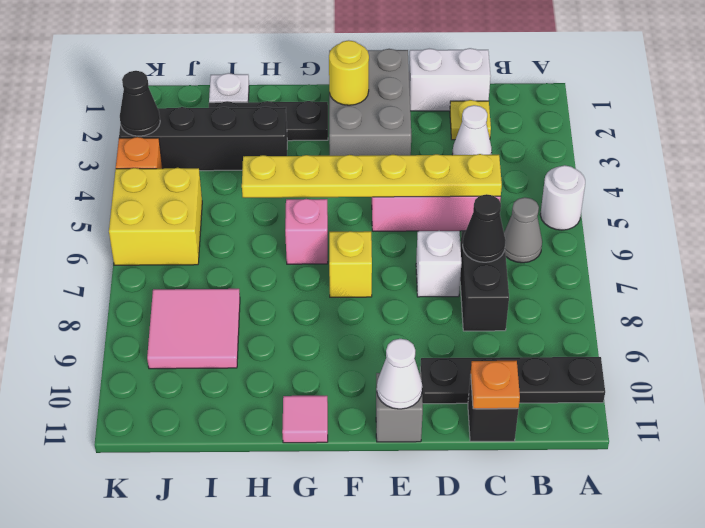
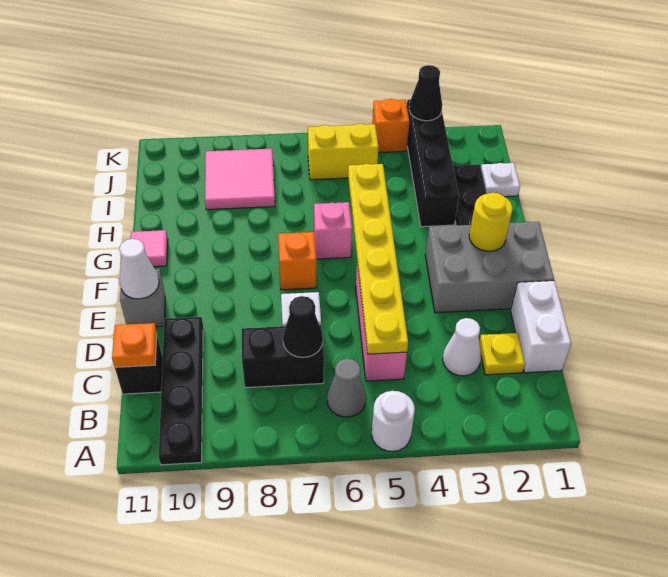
yellow brick F7 level 1 -> orange brick F7 level 1
yellow brick J5:K6 level 1 -> yellow brick J5:J6 level 1

